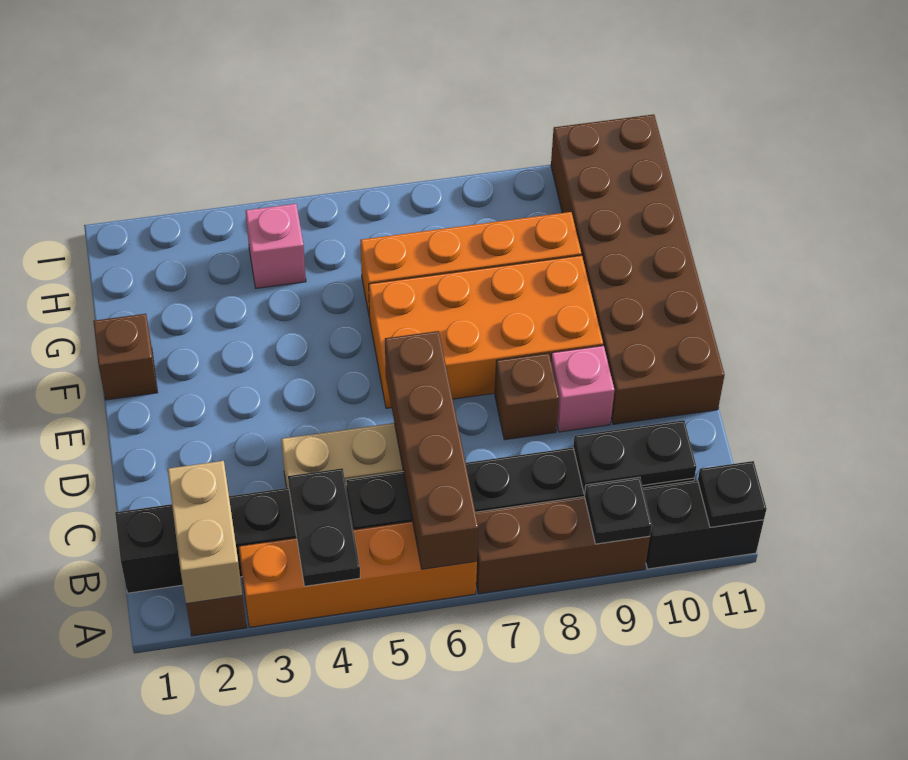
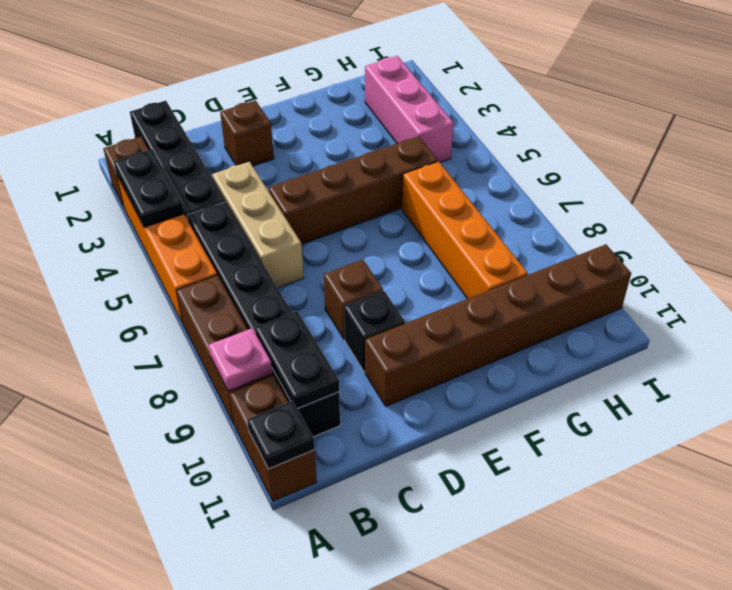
tan brick A2:B2 level 2 -> none
black plate A4:B4 level 2 -> black plate A3:A4 level 2
brown brick A6:D6 level 2 -> brown brick D5:G5 level 1
black plate A9 level 2 -> pink plate A9 level 2
black brick A10:A11 level 1 -> brown brick A10:A11 level 1
pink brick D9 level 1 -> black brick D9 level 1
brown brick D10:I11 level 1 -> brown brick D10:I10 level 1
orange brick E6:F9 level 1 -> none
brown brick F1 level 1 -> brown brick D2 level 1
pink brick H4 level 1 -> pink brick H2:H4 level 1

